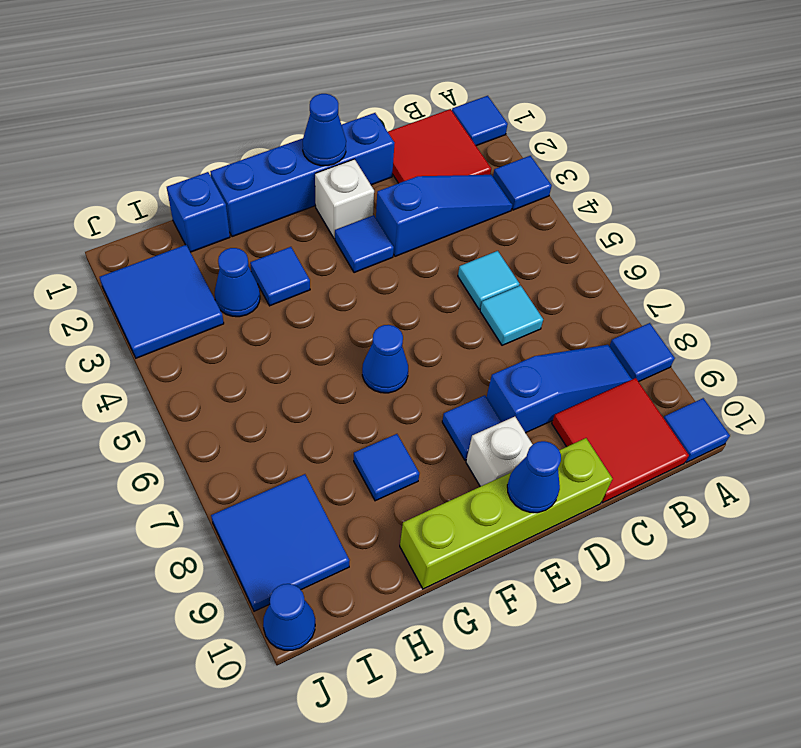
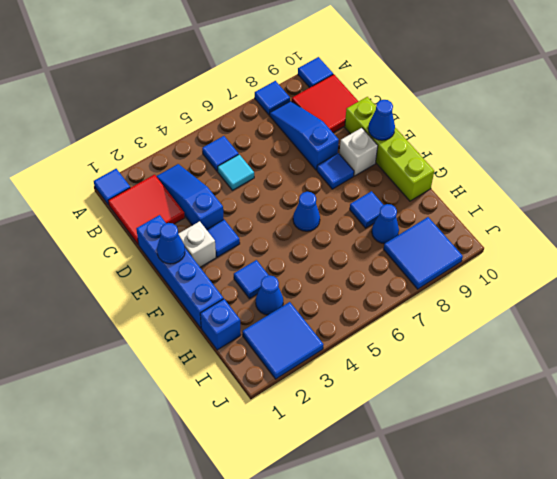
blue tile A3 level 1 -> blue tile B5 level 1
cyan tile C6 level 1 -> none
blue cone J10 level 1 -> blue cone H8 level 1

